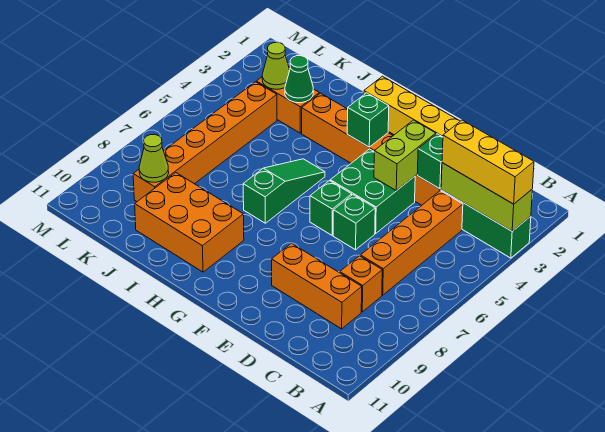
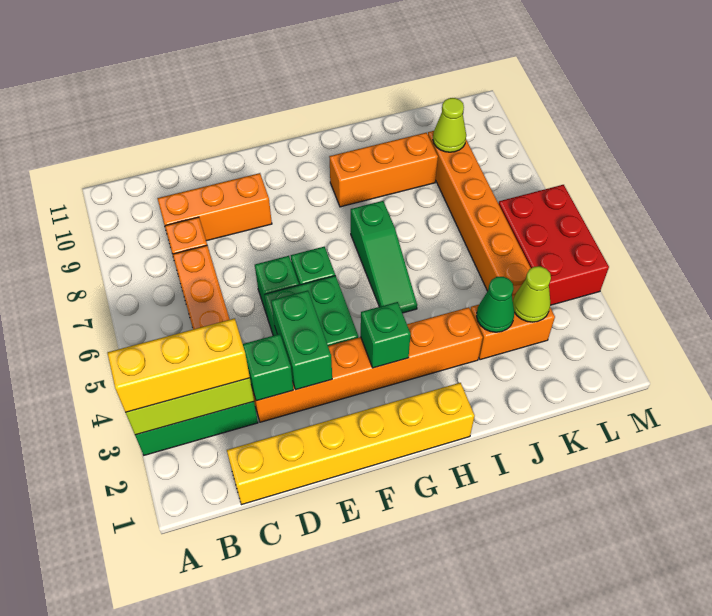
lime brick E3:E4 level 2 -> green brick E3:E4 level 2
orange brick H9:J10 level 1 -> orange brick H9:J9 level 1
none -> red brick L4:M6 level 1

